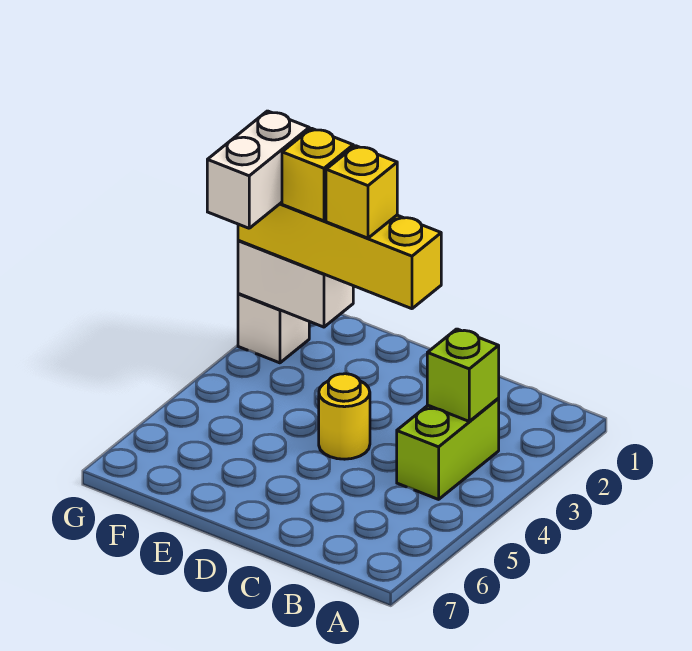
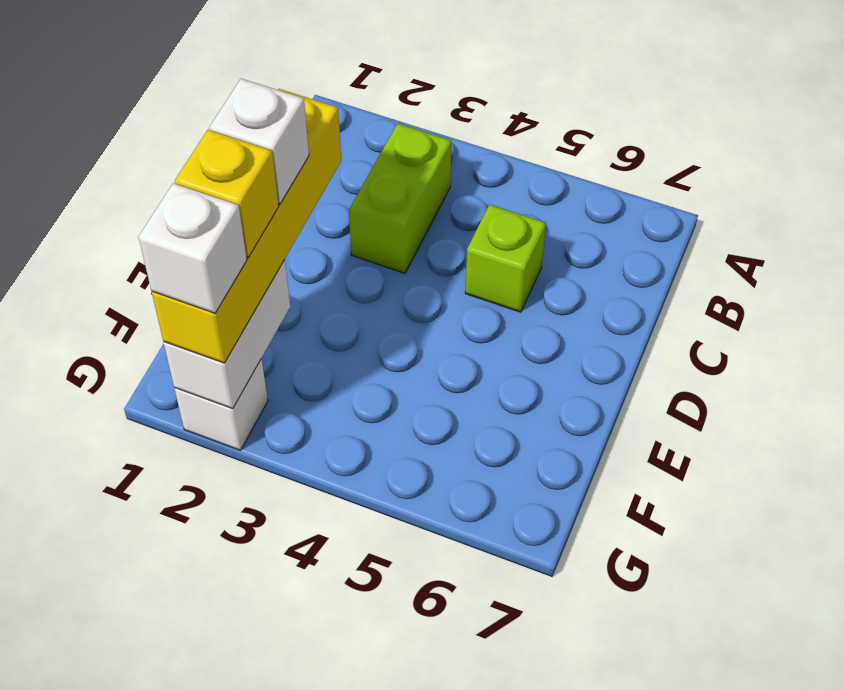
lime brick B3:B4 level 1 -> lime brick B3:C3 level 1
lime brick B3 level 2 -> lime brick C5 level 1
yellow round brick D4 level 1 -> none
yellow brick E2 level 4 -> white brick E2 level 4
white brick G2:G3 level 4 -> white brick G2 level 4

